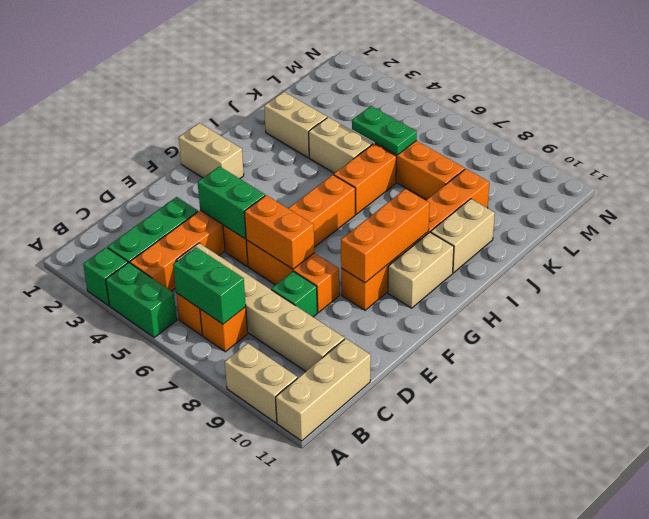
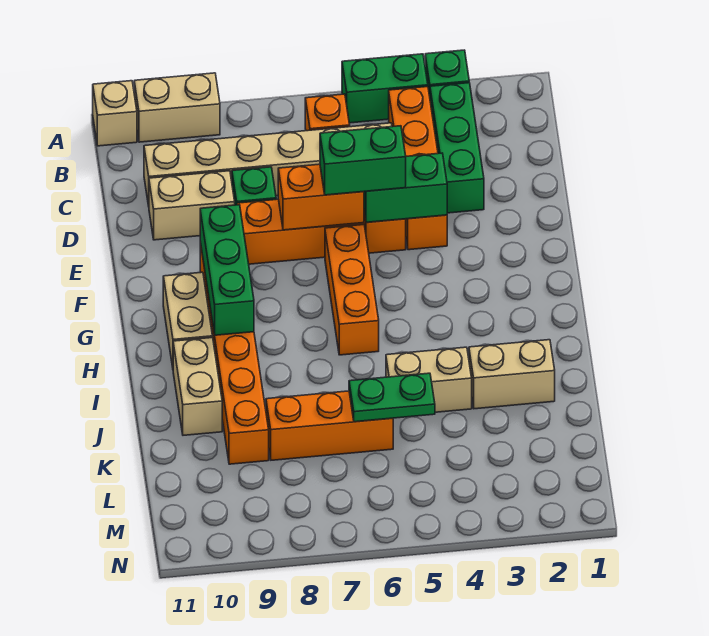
tan brick A11:C11 level 1 -> tan brick A11 level 1
green brick B6:B7 level 2 -> green brick E5:E6 level 3
orange brick B7 level 1 -> none
orange brick F9:H9 level 2 -> green brick F9:H9 level 2
tan brick G1:G2 level 1 -> tan brick D9:D10 level 1
orange brick I6:J6 level 1 -> none

